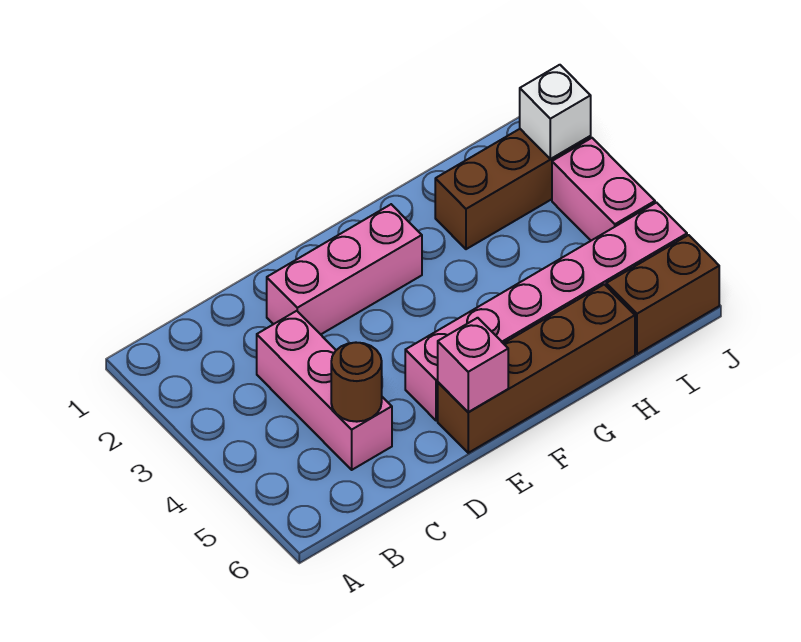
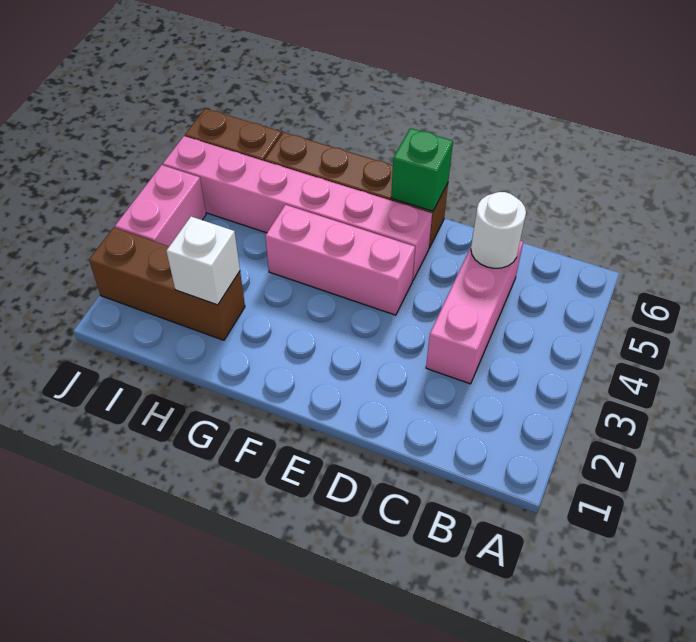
brown round brick C5 level 2 -> white round brick C5 level 2
pink brick D2:F2 level 1 -> pink brick E4:G4 level 1
pink brick E6 level 2 -> green brick E6 level 2
white brick J2 level 2 -> white brick H2 level 2

